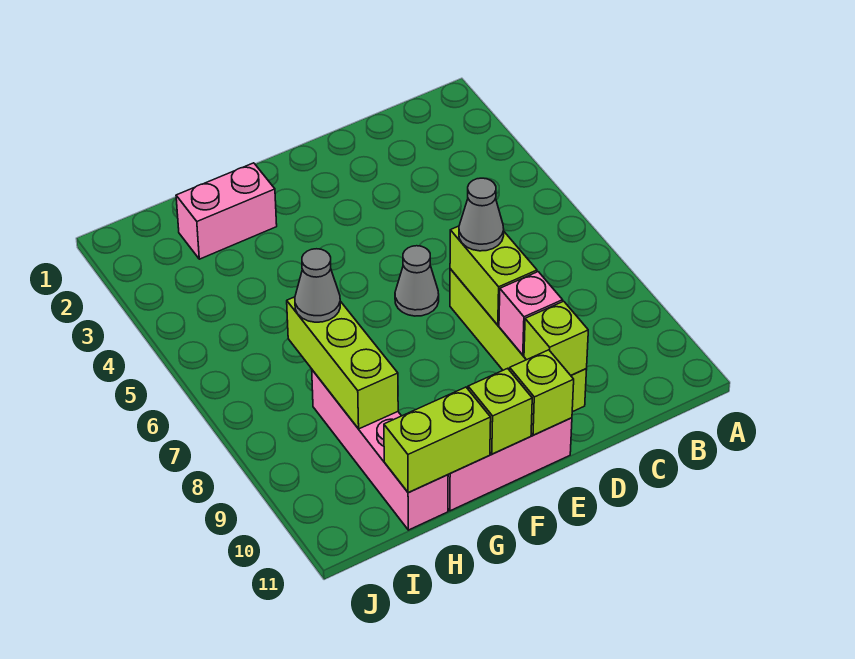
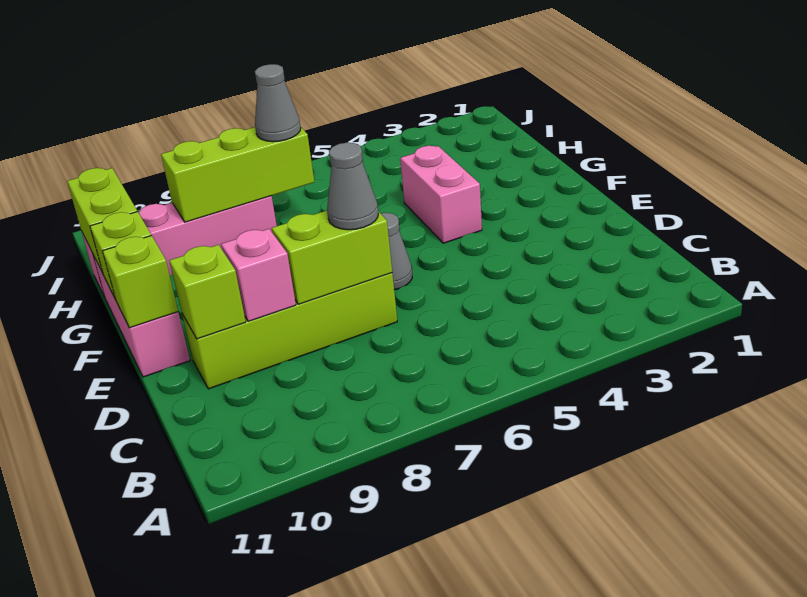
pink brick G2:H2 level 1 -> pink brick F4:G4 level 1

